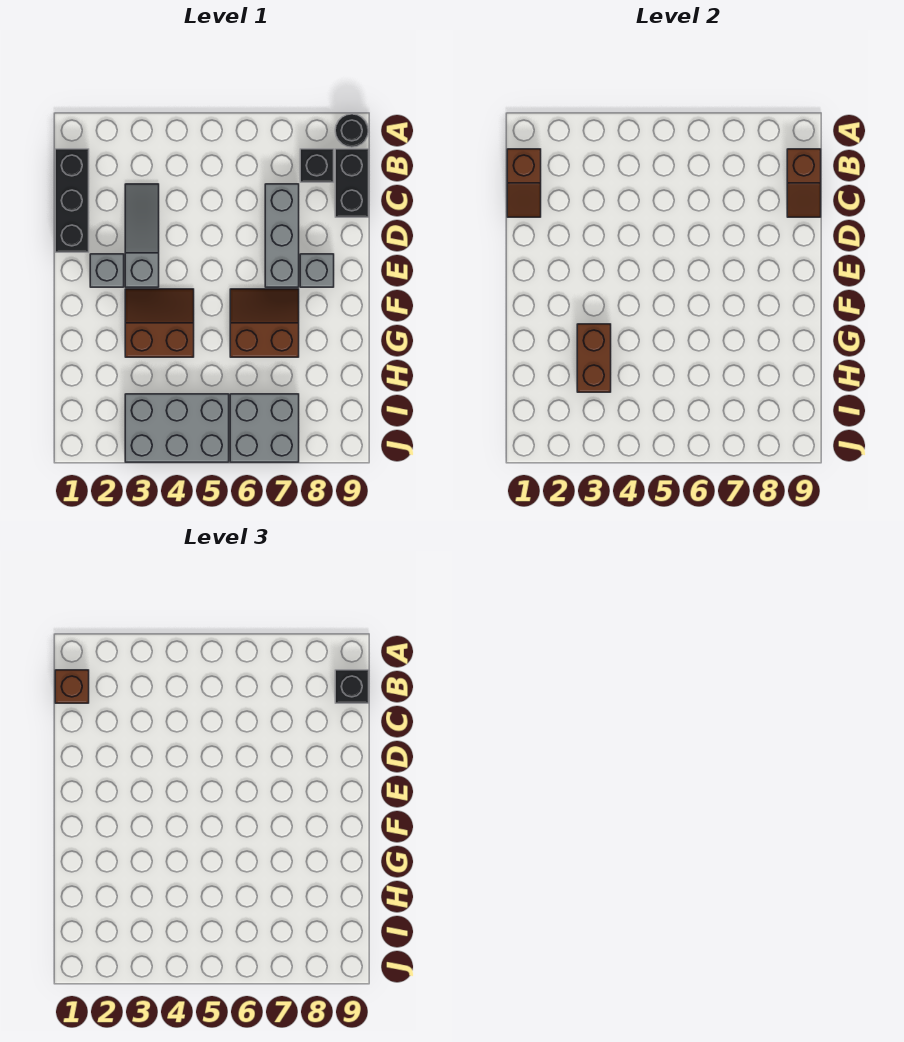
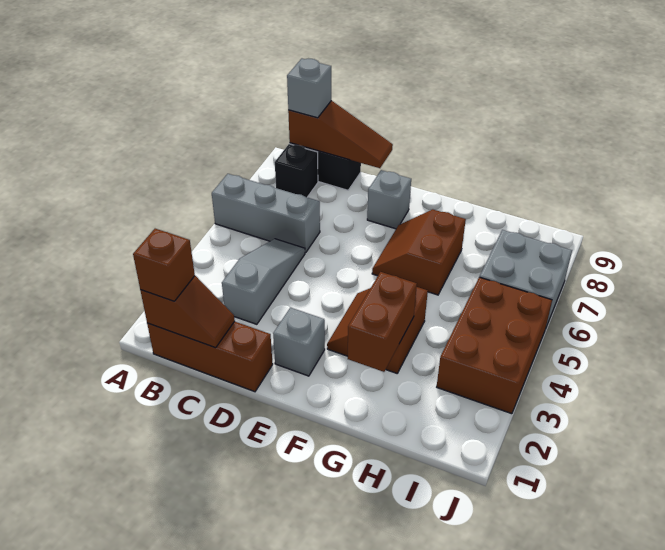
black round brick A9 level 1 -> none
black brick B1:D1 level 1 -> brown brick B1:D1 level 1
brown slope B9:C9 level 2 top B -> brown slope B9:D9 level 2 top B
black brick B9 level 3 -> grey brick B9 level 3
grey slope C3:E3 level 1 top E -> grey slope C3:C5 level 1 top 3
grey brick C7:E7 level 1 -> grey brick A6:C6 level 1
brown brick G3:H3 level 2 -> brown brick G2:G3 level 2
grey brick I3:J5 level 1 -> brown brick I3:J5 level 1

